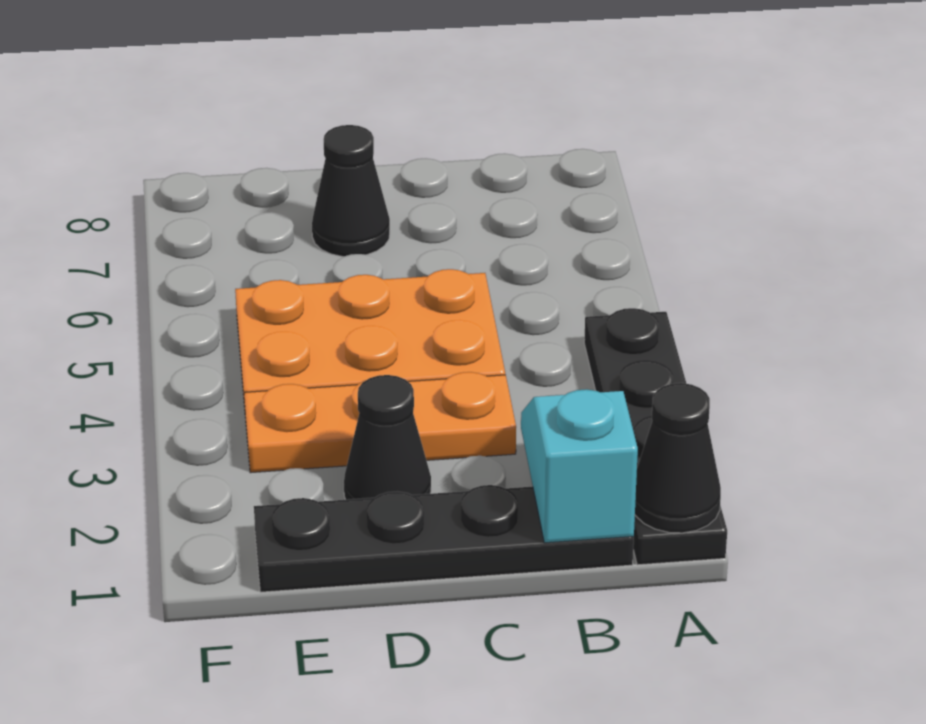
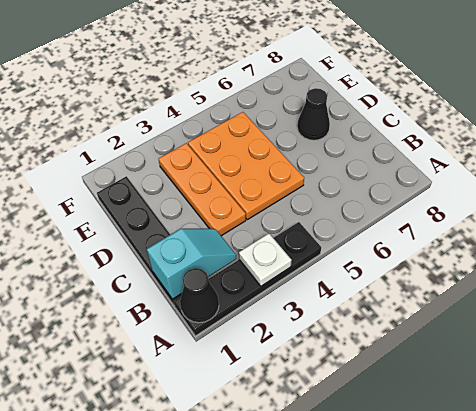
none -> white plate A3 level 2
black cone D2 level 1 -> none

